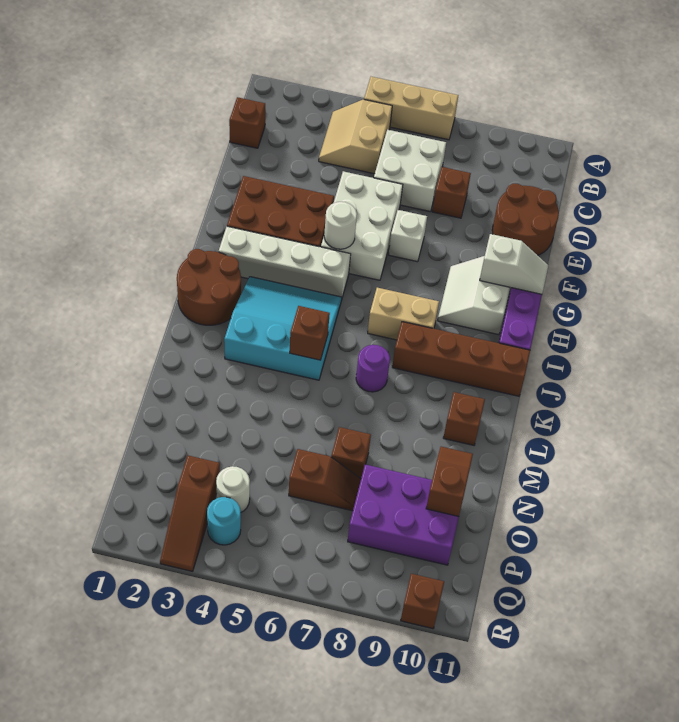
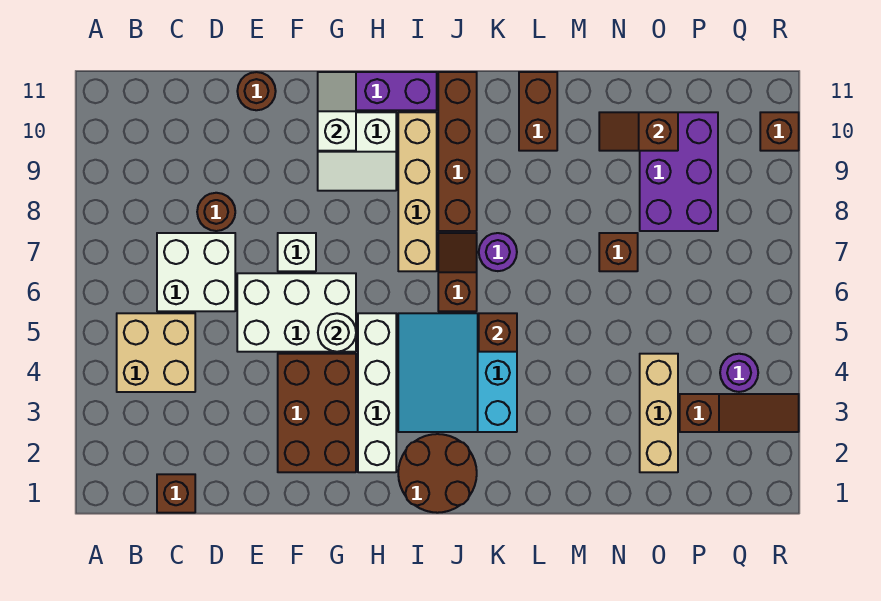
tan brick A5:A7 level 1 -> tan brick O2:O4 level 1
tan slope B4:C5 level 1 top 5 -> tan brick B4:C5 level 1
brown brick D8 level 1 -> brown round brick D8 level 1
brown round brick D10:E11 level 1 -> brown round brick E11 level 1
tan brick I7:I8 level 1 -> tan brick I7:I10 level 1
brown brick L10 level 1 -> brown brick L10:L11 level 1
brown slope O6:O7 level 1 top 6 -> brown slope J6:J7 level 1 top 6
white round brick P4 level 1 -> none
cyan round brick Q4 level 1 -> purple round brick Q4 level 1

